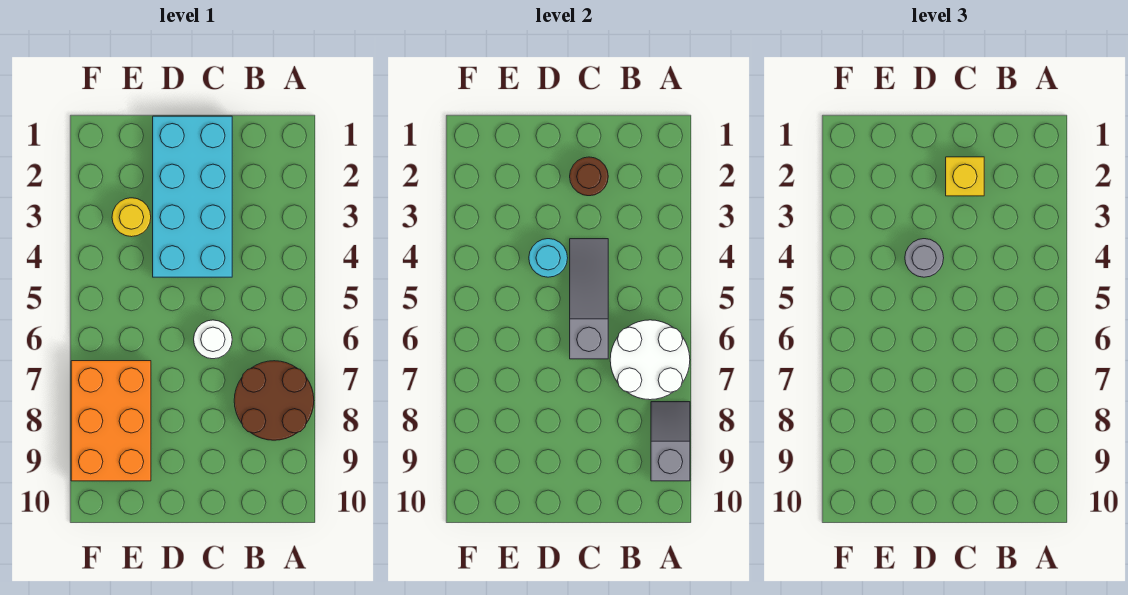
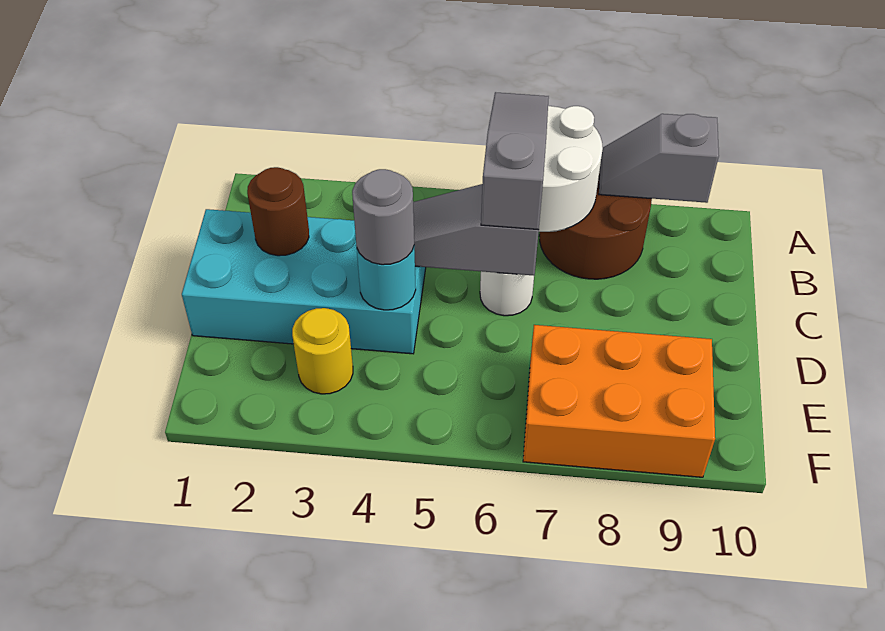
none -> grey slope A6:C6 level 3 top C
yellow brick C2 level 3 -> none

